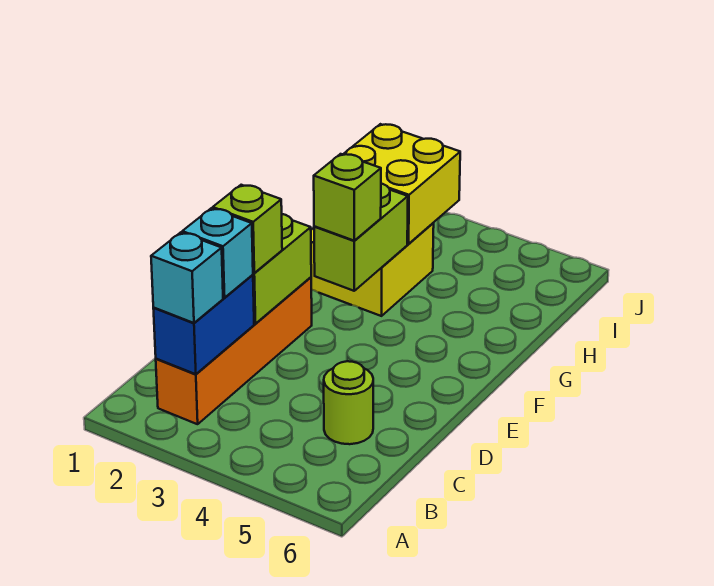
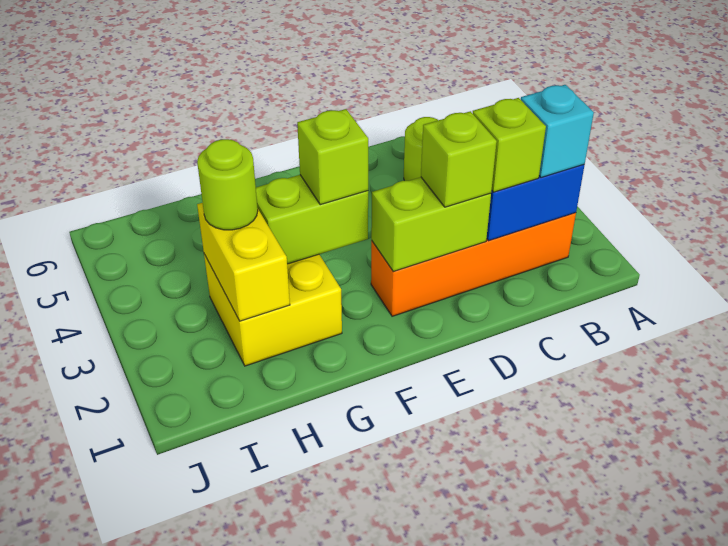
cyan brick C2 level 3 -> lime brick C2 level 3
yellow brick H2:I3 level 2 -> yellow brick H2:H3 level 2
none -> lime round brick H3 level 3

